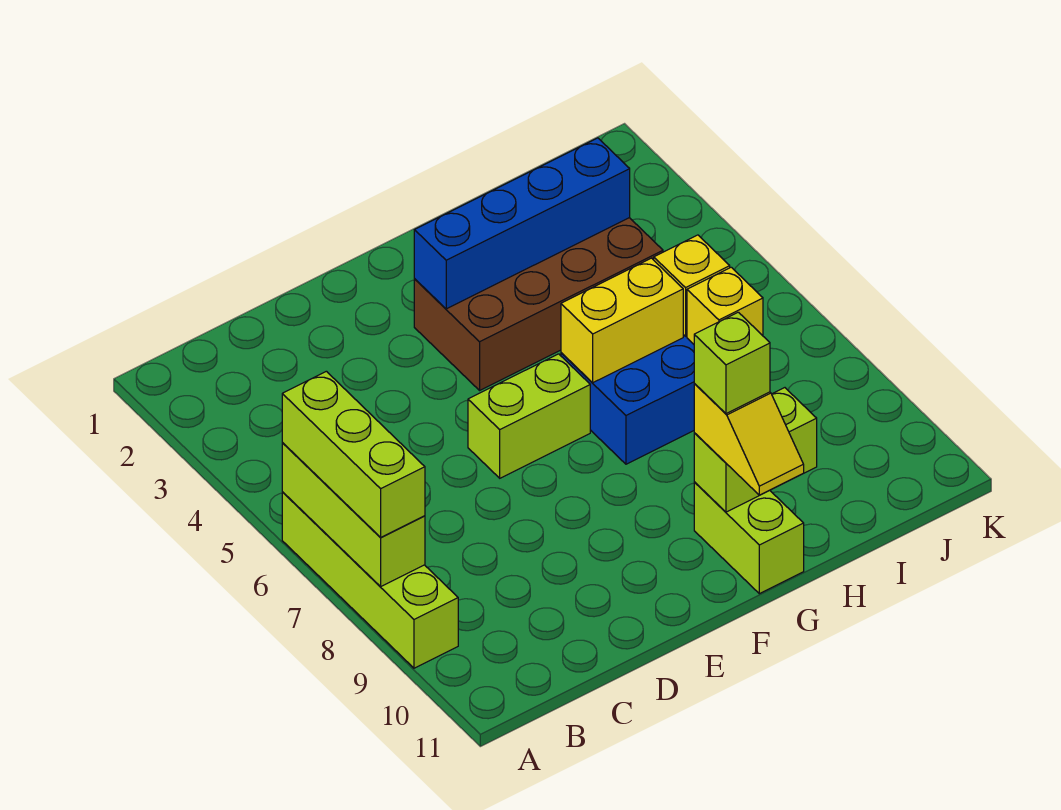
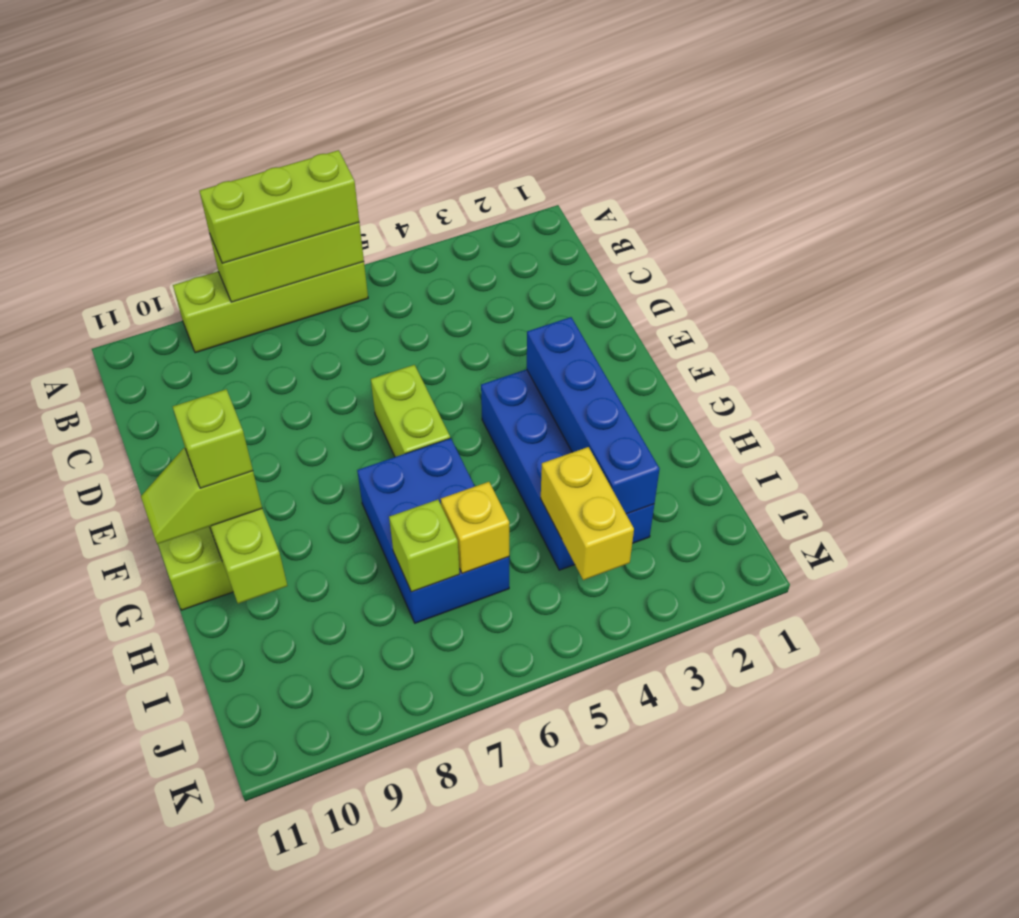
brown brick F3:I4 level 1 -> blue brick F3:I4 level 1
yellow brick G6:H6 level 2 -> yellow brick I4:J4 level 2
yellow slope G10:G11 level 3 top 10 -> lime slope G10:G11 level 3 top 10
yellow brick I7 level 2 -> lime brick I7 level 2

